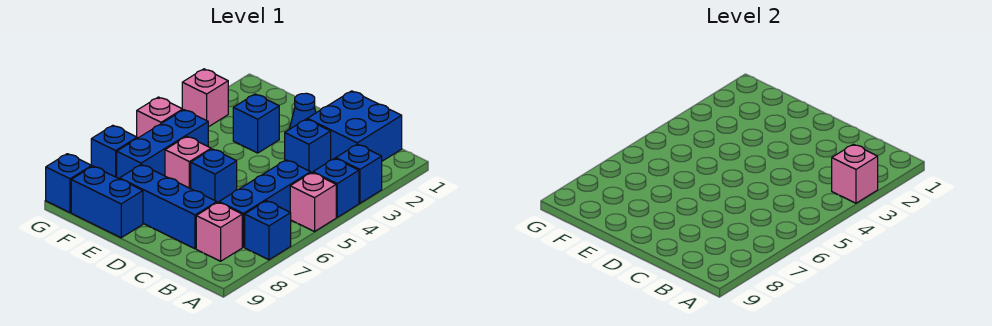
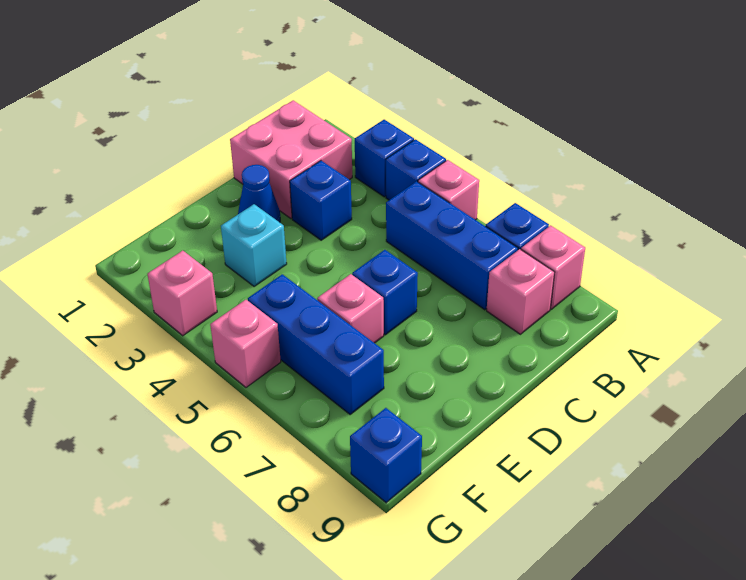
pink brick A3 level 2 -> pink brick A8 level 1
blue brick B1:C2 level 1 -> pink brick B1:C2 level 1
blue brick C8:E8 level 1 -> none
blue brick E3 level 1 -> cyan brick E3 level 1
blue brick E9:F9 level 1 -> none
blue brick G7 level 1 -> none

